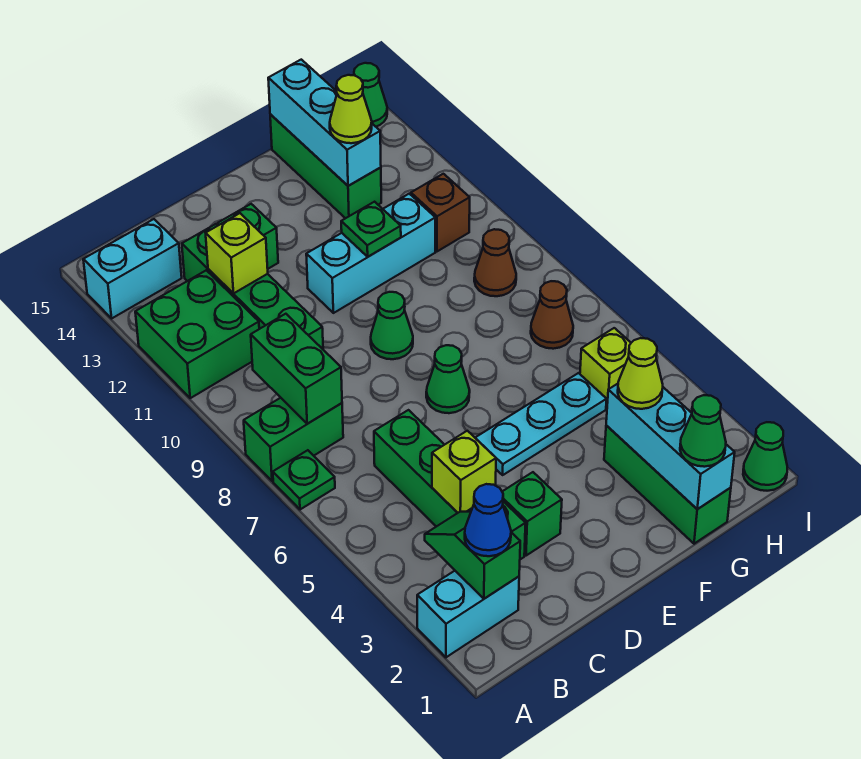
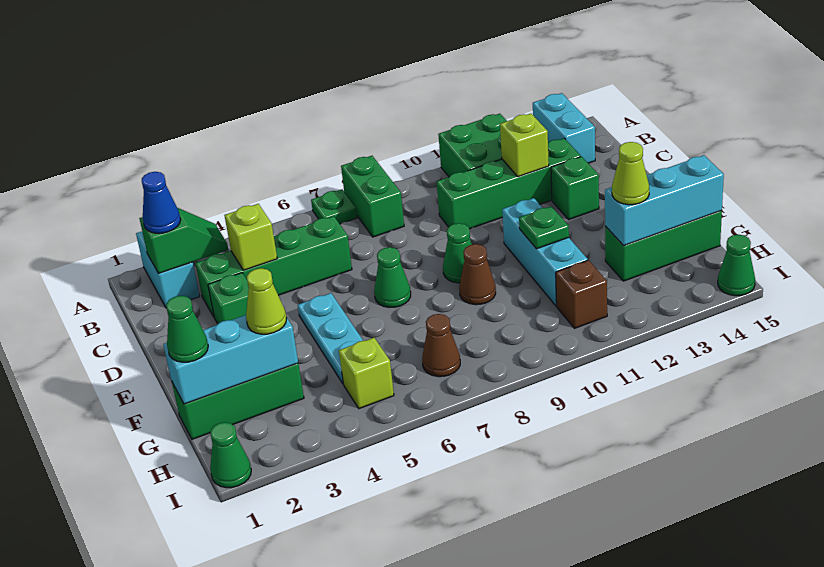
green brick B8:B9 level 2 -> none
brown cone H9 level 1 -> brown cone F9 level 1

